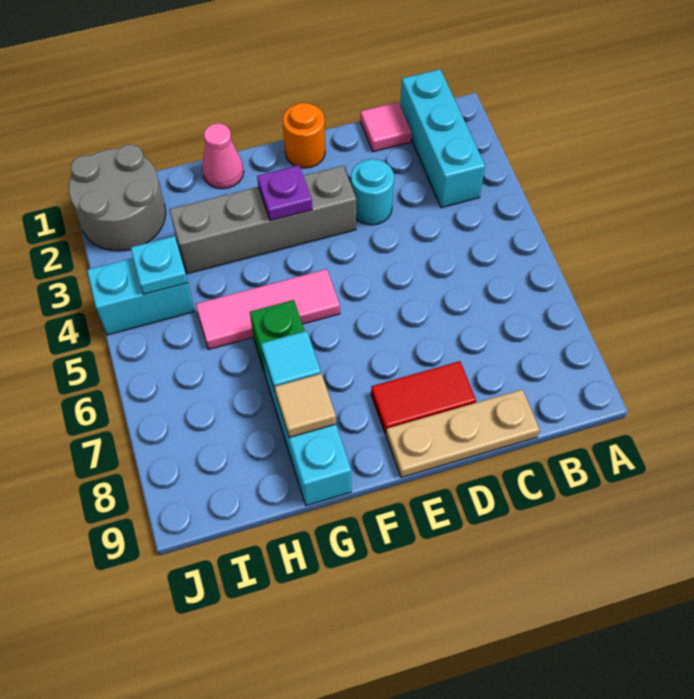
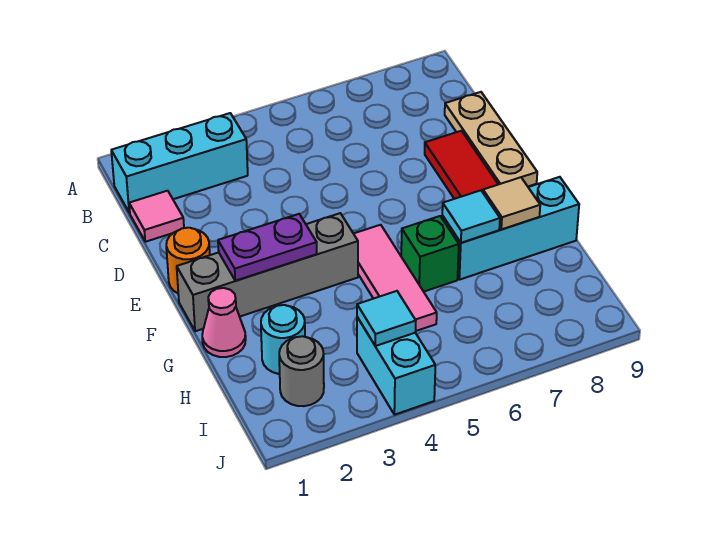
cyan round brick D3 level 1 -> cyan round brick H2 level 1
grey brick E3:H3 level 1 -> grey brick F1:F4 level 1
purple plate F3 level 2 -> purple plate F2:F3 level 2
grey round brick I1:J2 level 1 -> grey round brick I2 level 1
cyan plate I4 level 2 -> cyan tile I4 level 2

